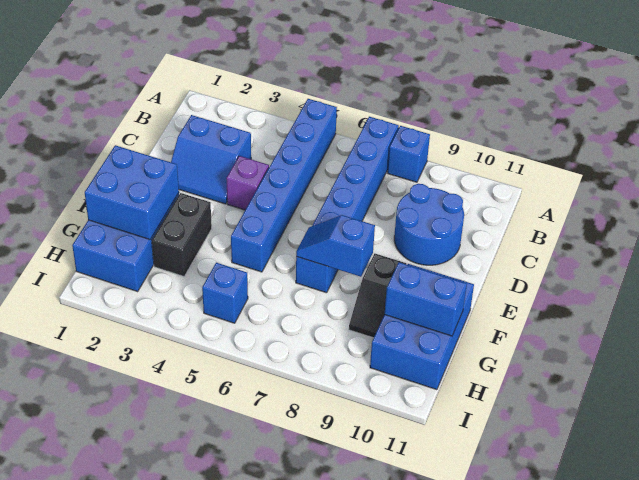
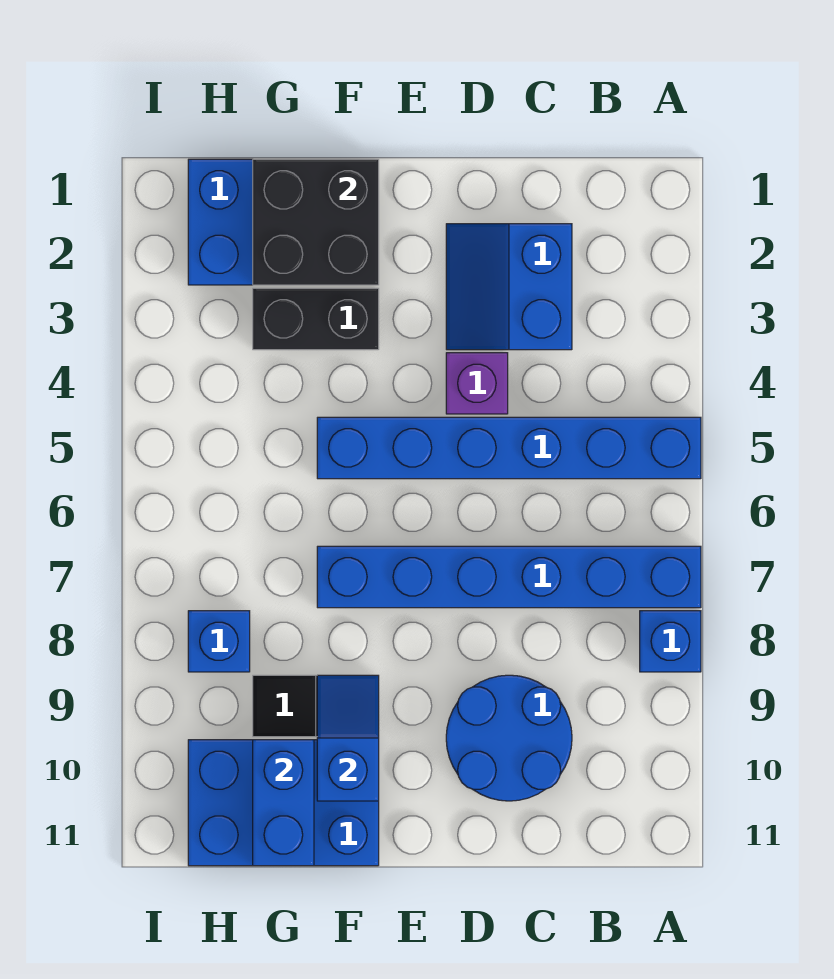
blue brick F1:G2 level 2 -> black brick F1:G2 level 2
blue slope F7:F8 level 2 top 8 -> blue slope F9:F10 level 2 top 10
blue brick H5 level 1 -> blue brick H8 level 1

